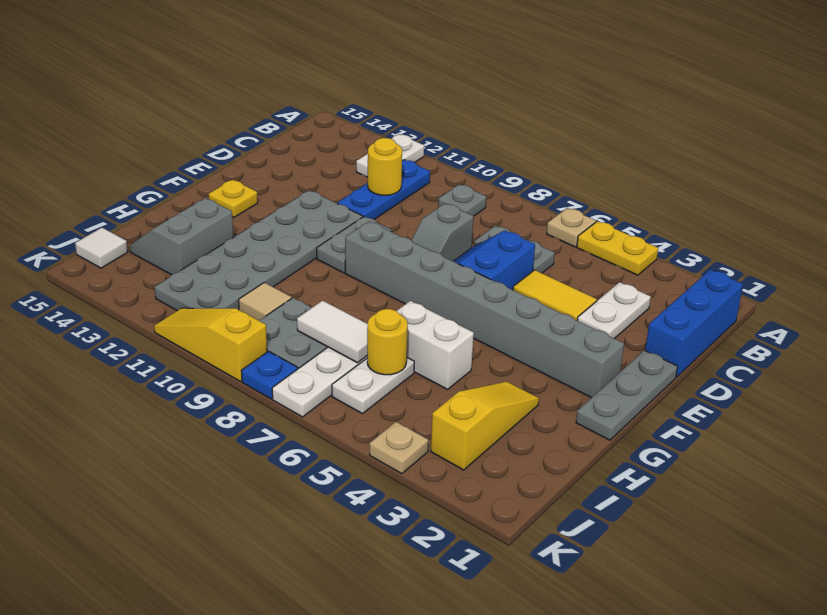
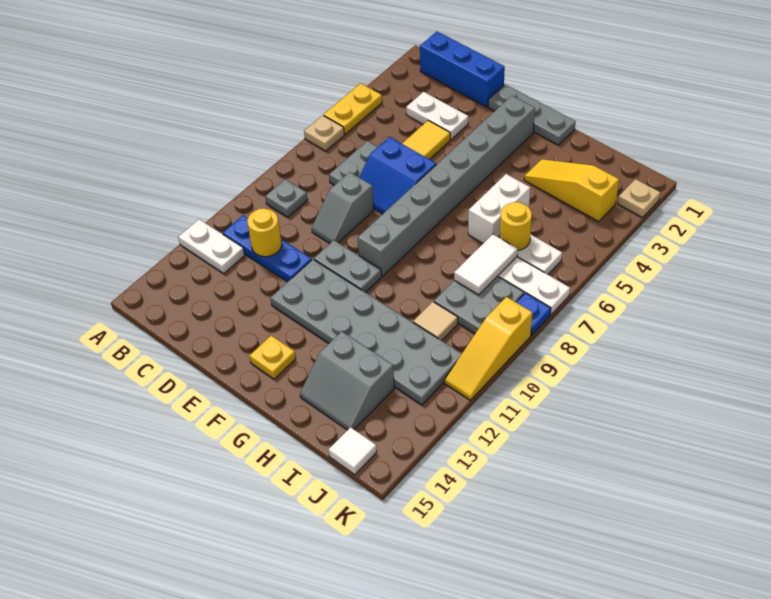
grey slope D8:E8 level 1 top D -> grey slope D8:D9 level 1 top 8
tan plate K4 level 1 -> tan plate K2 level 1

